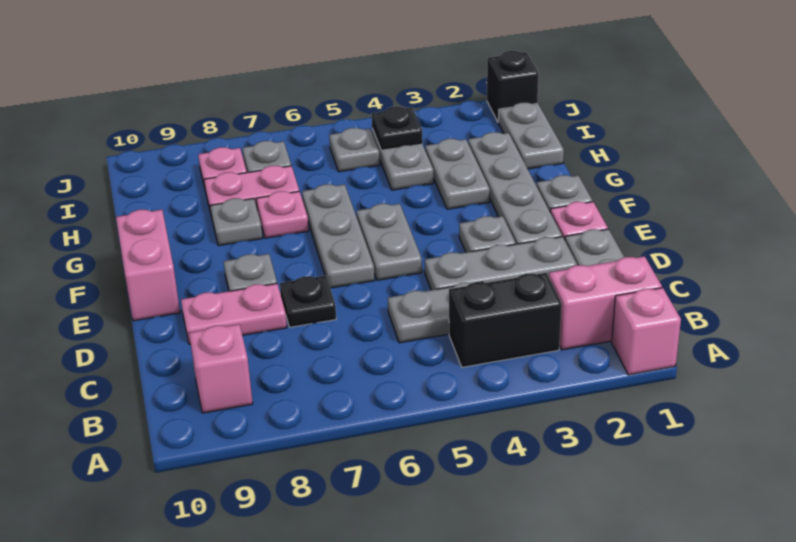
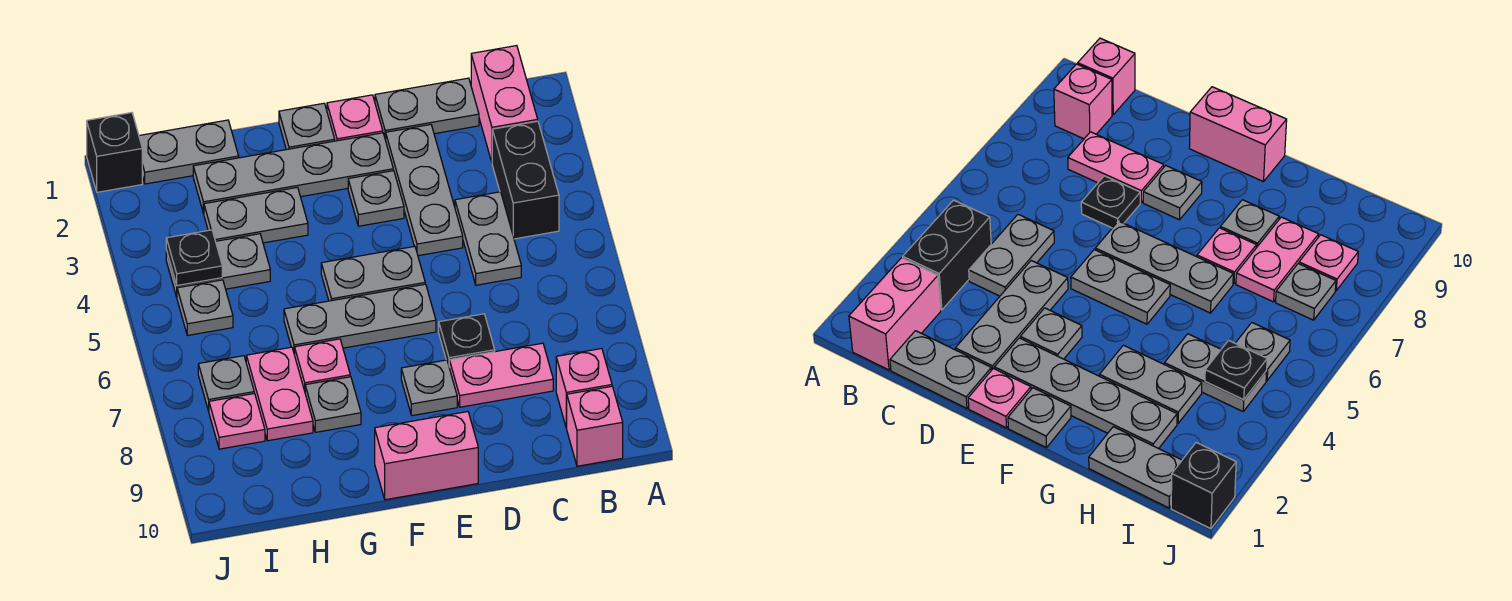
pink brick A1 level 1 -> pink brick B10 level 1
pink plate D8:D9 level 1 -> pink plate C8:D8 level 1

